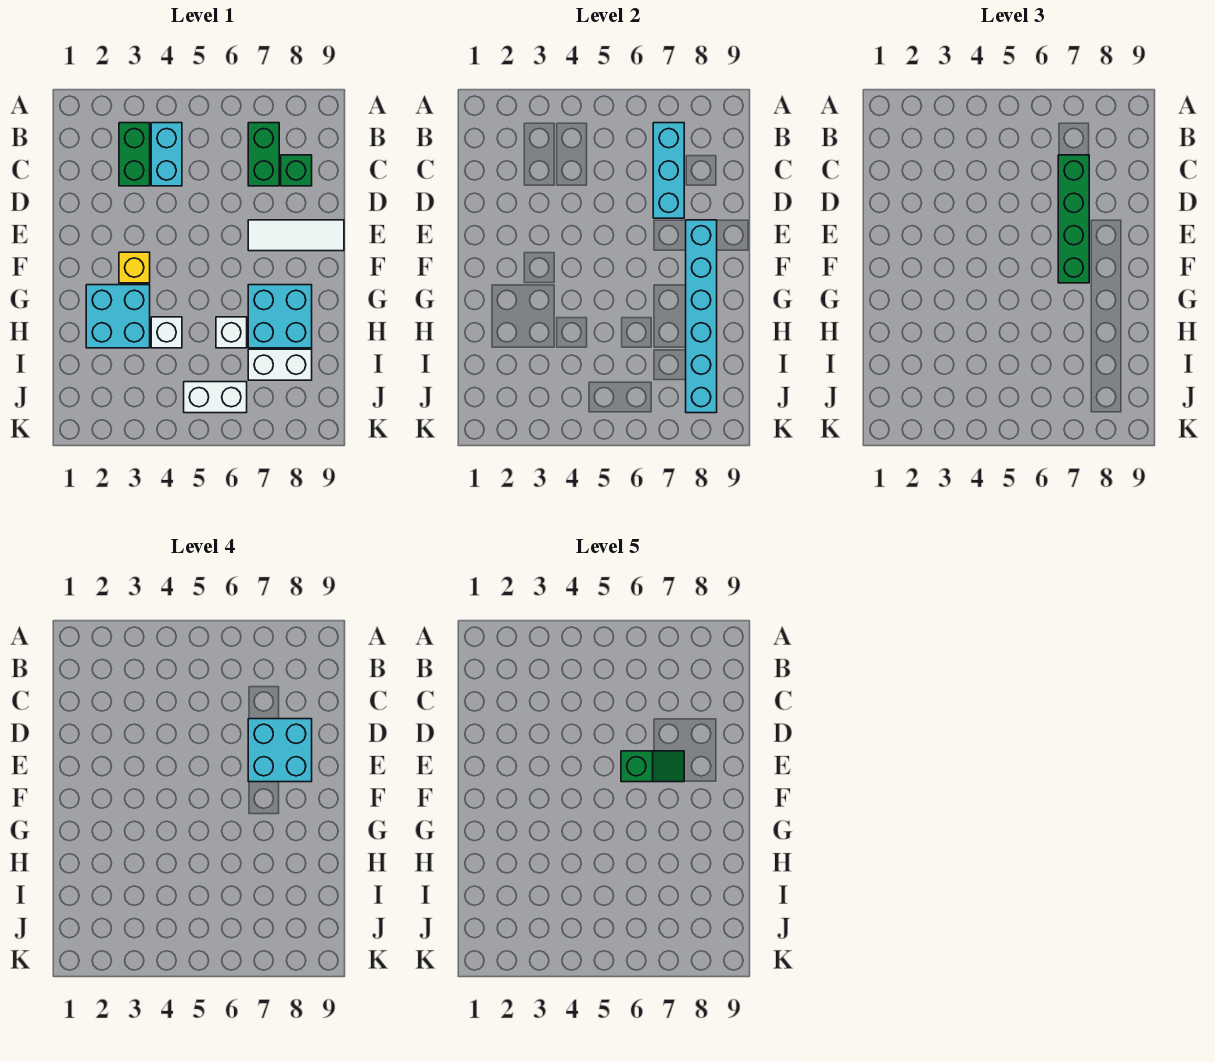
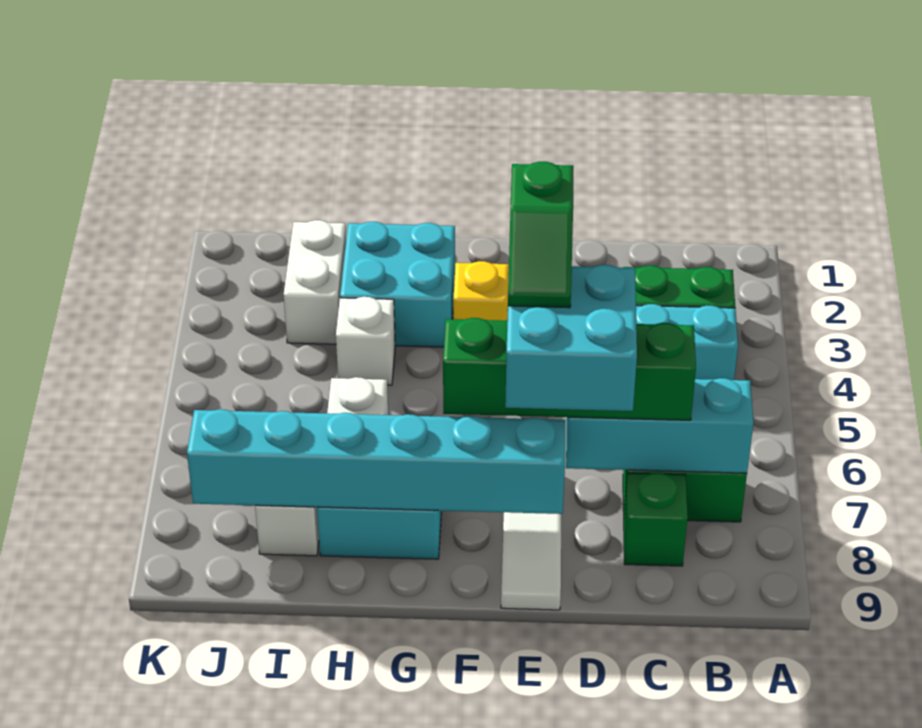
white brick J5:J6 level 1 -> white brick I2:I3 level 1

